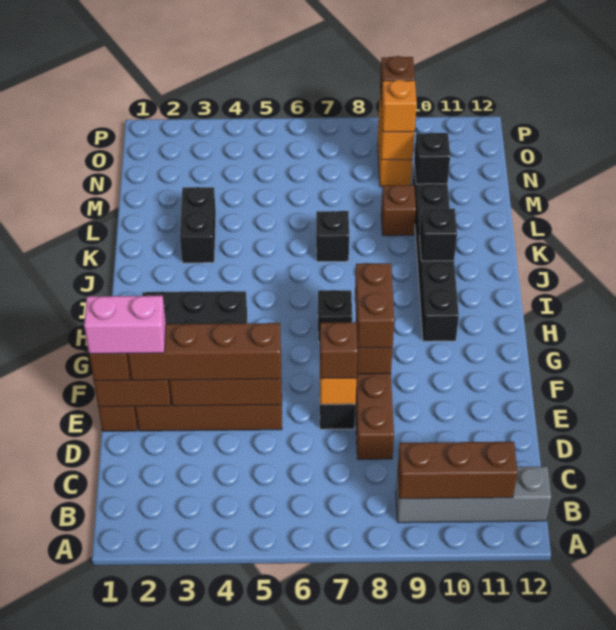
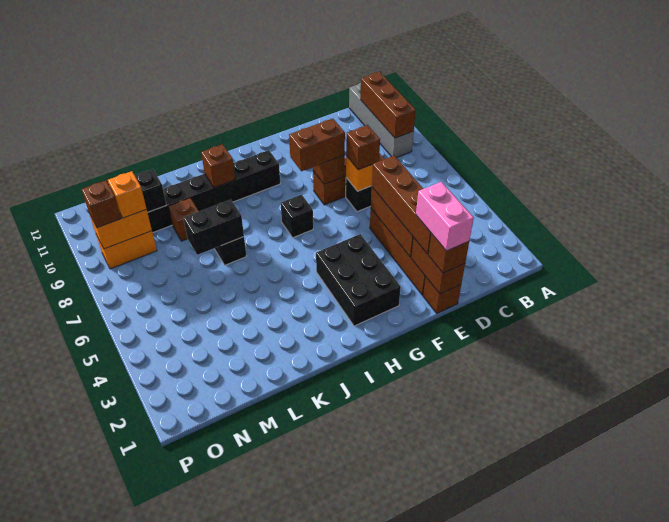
black brick J10 level 2 -> brown brick J10 level 2
black brick K3:L3 level 1 -> black brick K7:L7 level 2

